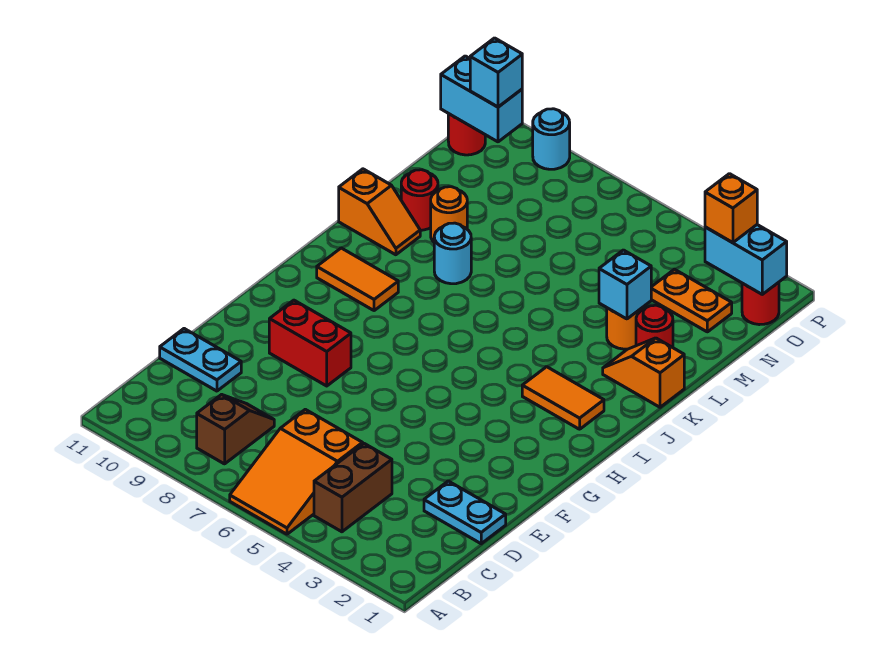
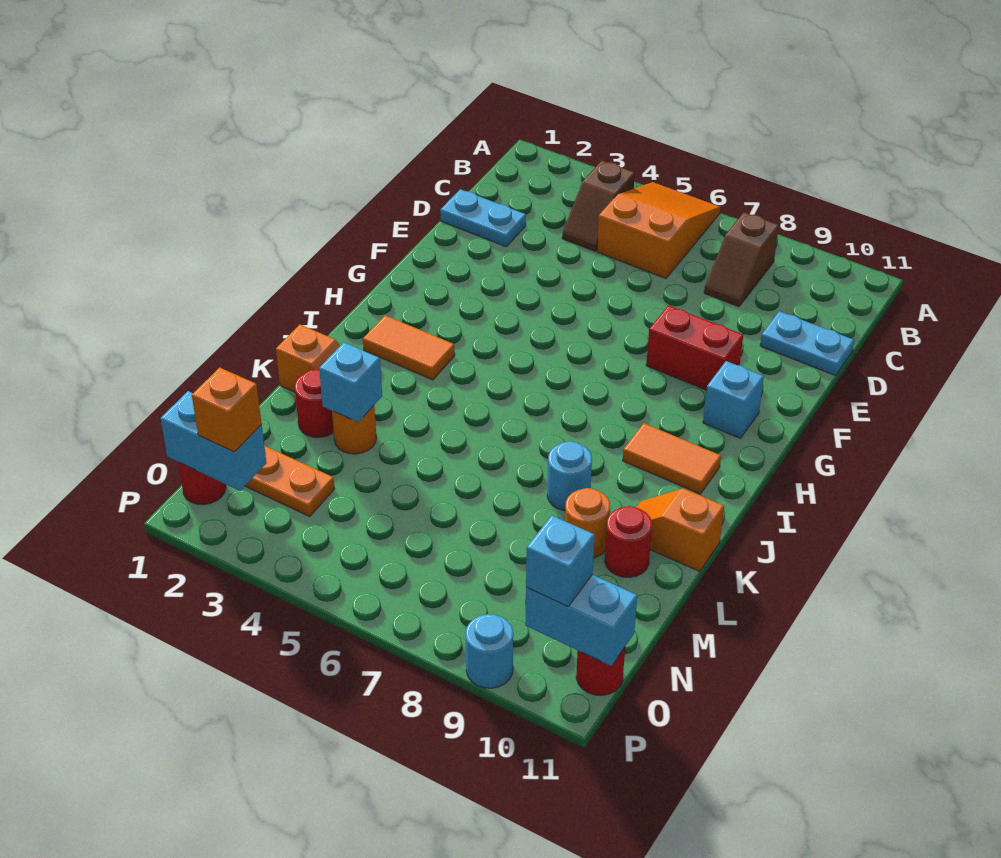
brown brick B4:C4 level 1 -> brown slope B4:C4 level 1 top B
none -> cyan brick G10 level 1

